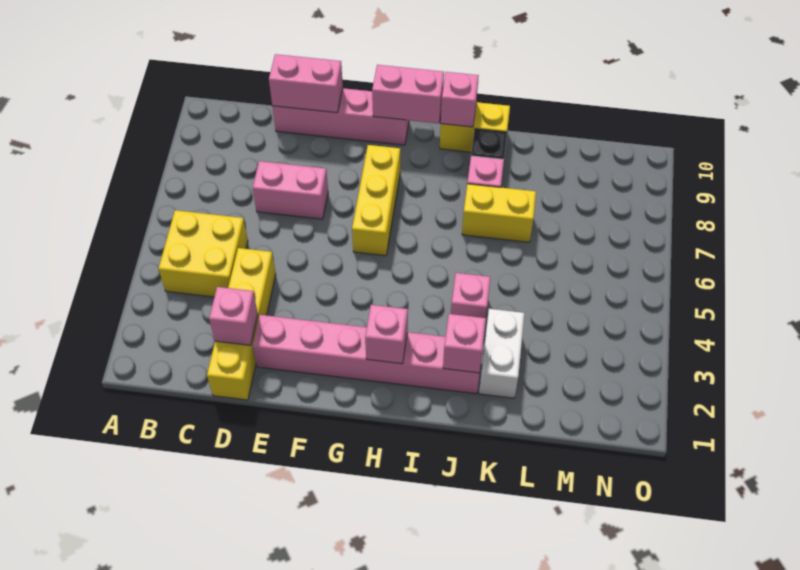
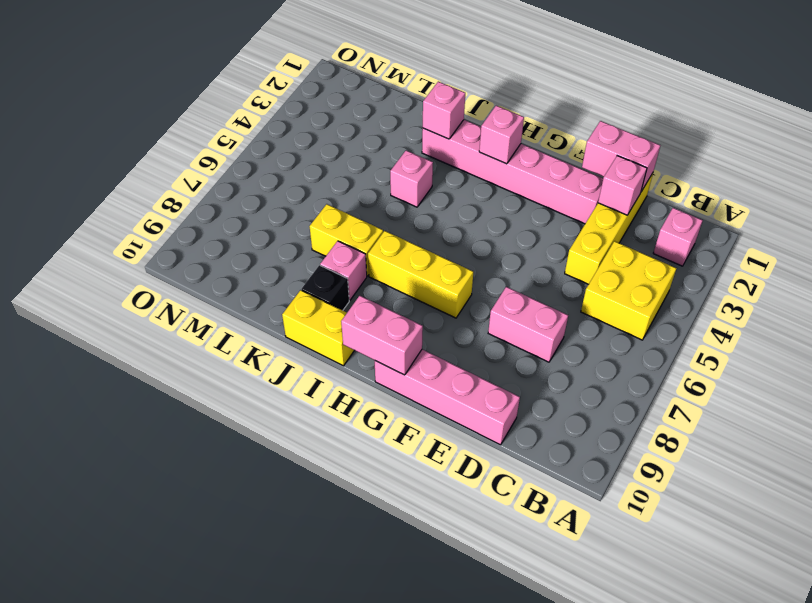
pink brick D10:E10 level 2 -> pink brick D1:E1 level 2
yellow brick G6:G8 level 1 -> yellow brick G7:I7 level 1
pink brick I10 level 2 -> pink brick B2 level 1
white brick K2:K3 level 1 -> none

